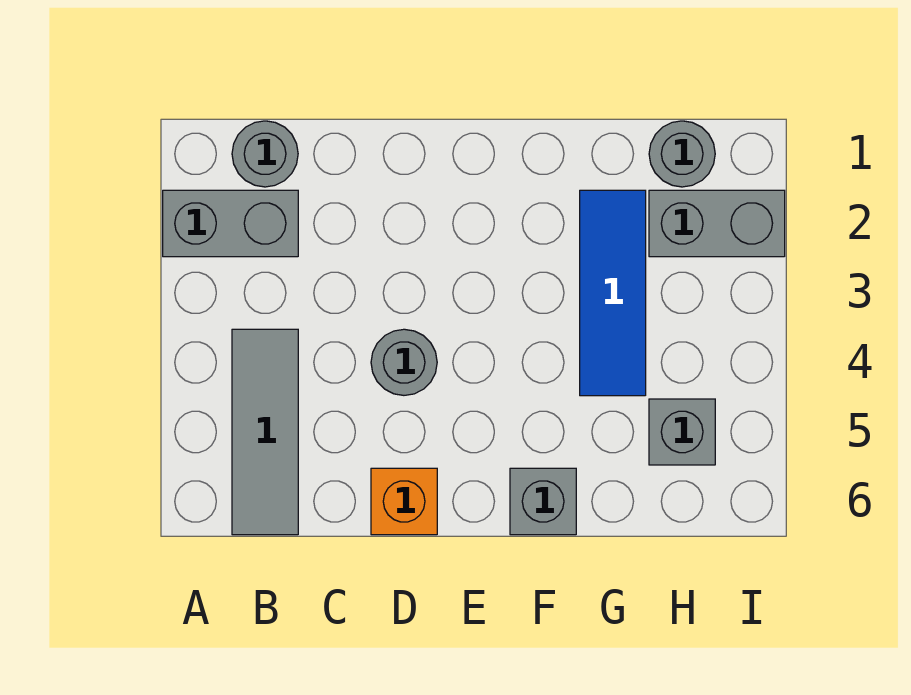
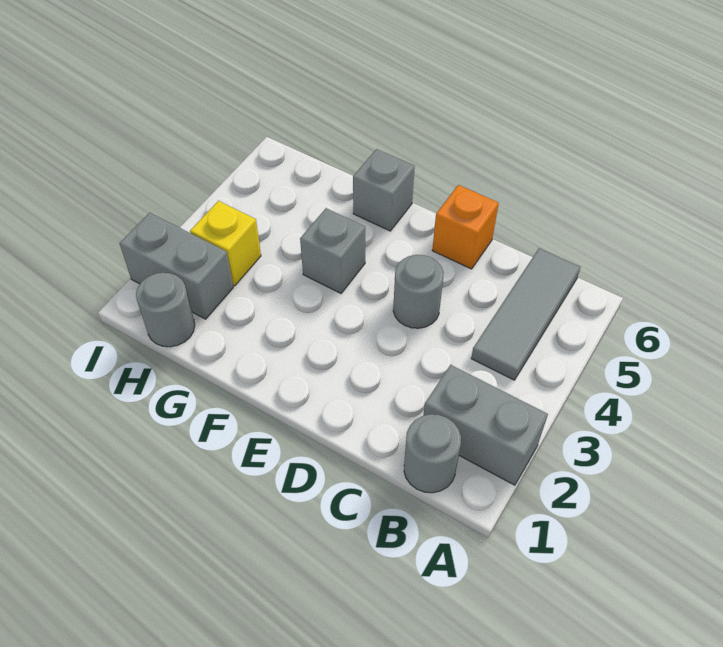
blue tile G2:G4 level 1 -> none
none -> yellow brick H3 level 1
grey brick H5 level 1 -> grey brick F4 level 1

